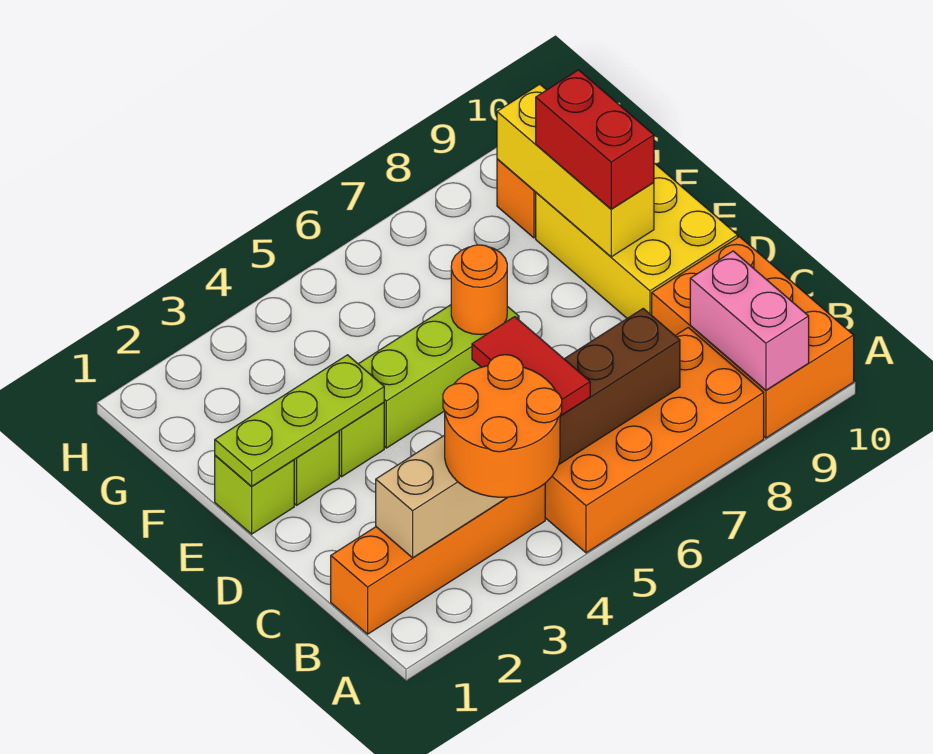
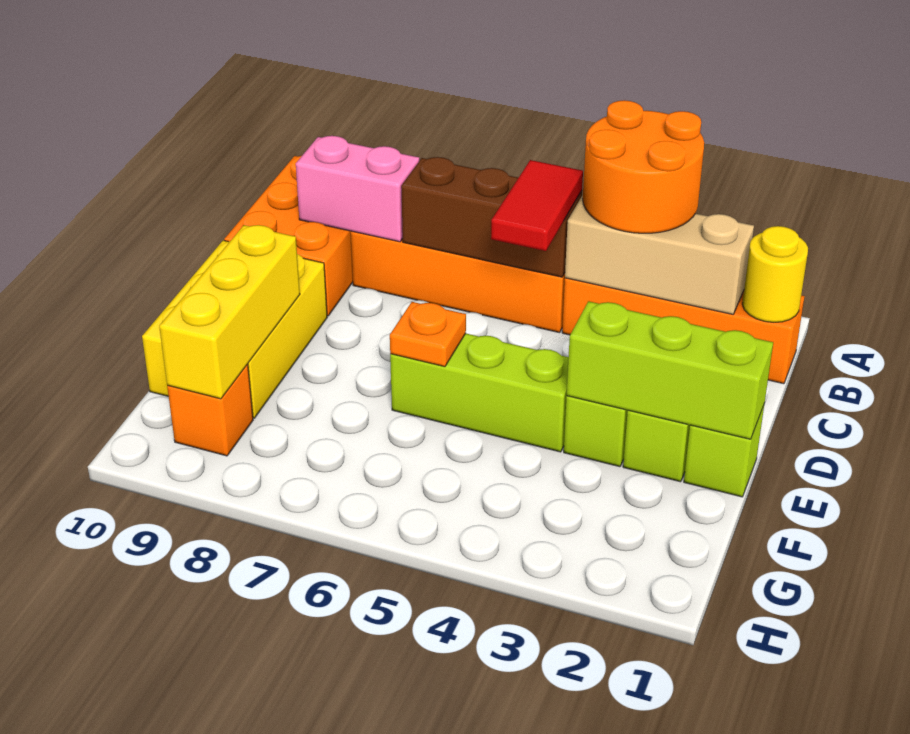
pink brick A9:B9 level 2 -> pink brick B8:B9 level 2
none -> yellow round brick B1 level 2
lime plate E1:E3 level 2 -> lime brick E1:E3 level 2
orange round brick E6 level 2 -> orange plate E6 level 2
red brick E9:F9 level 3 -> none

